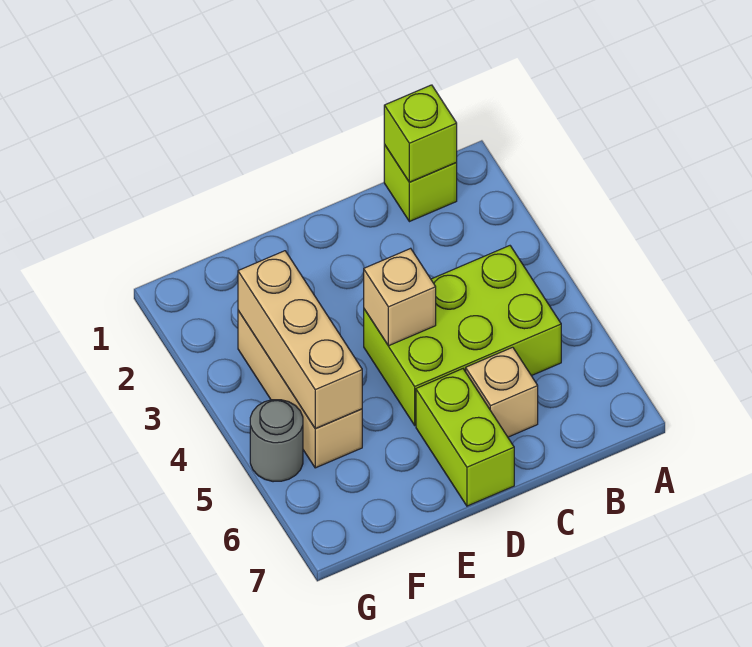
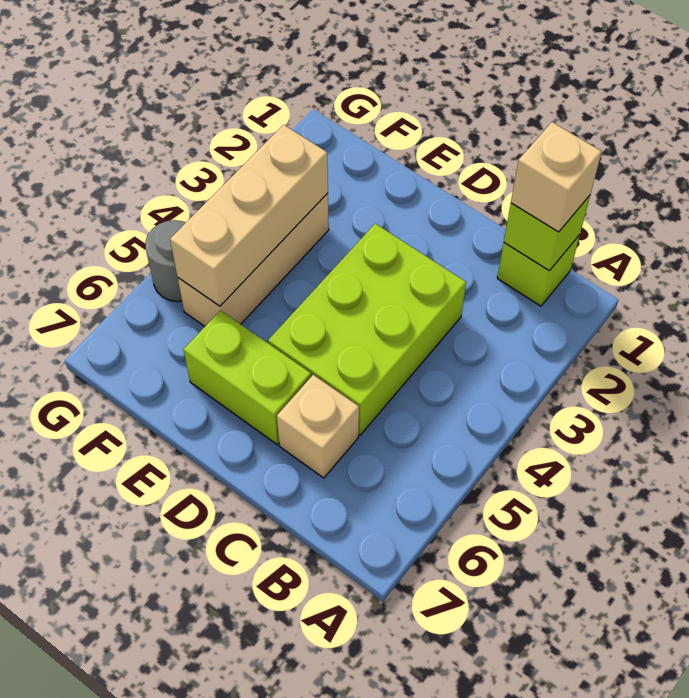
lime brick B4:D5 level 1 -> lime brick C3:D5 level 1
tan brick D4 level 2 -> tan brick B1 level 3
lime brick D6:D7 level 1 -> lime brick D6:E6 level 1

